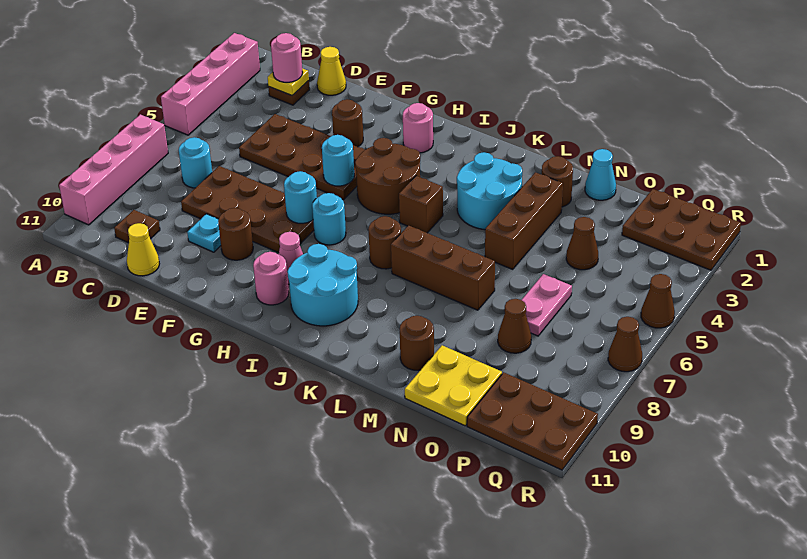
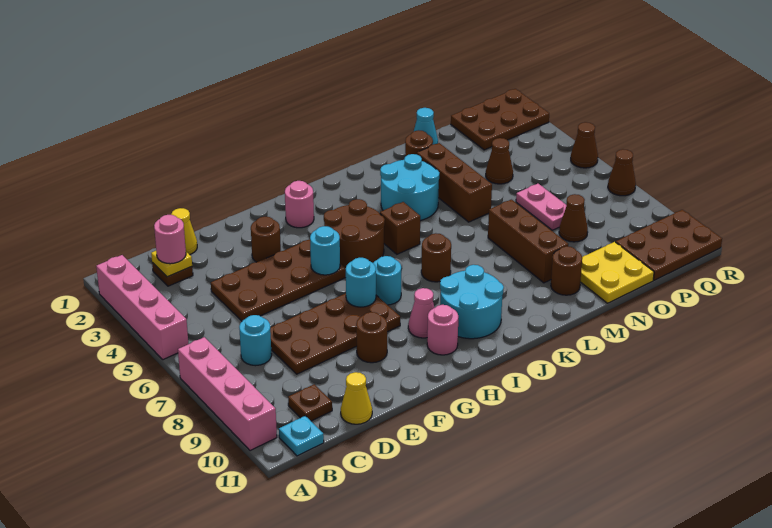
cyan plate E9 level 1 -> cyan plate B11 level 1
brown brick K7:M7 level 1 -> brown brick M7:M9 level 1

